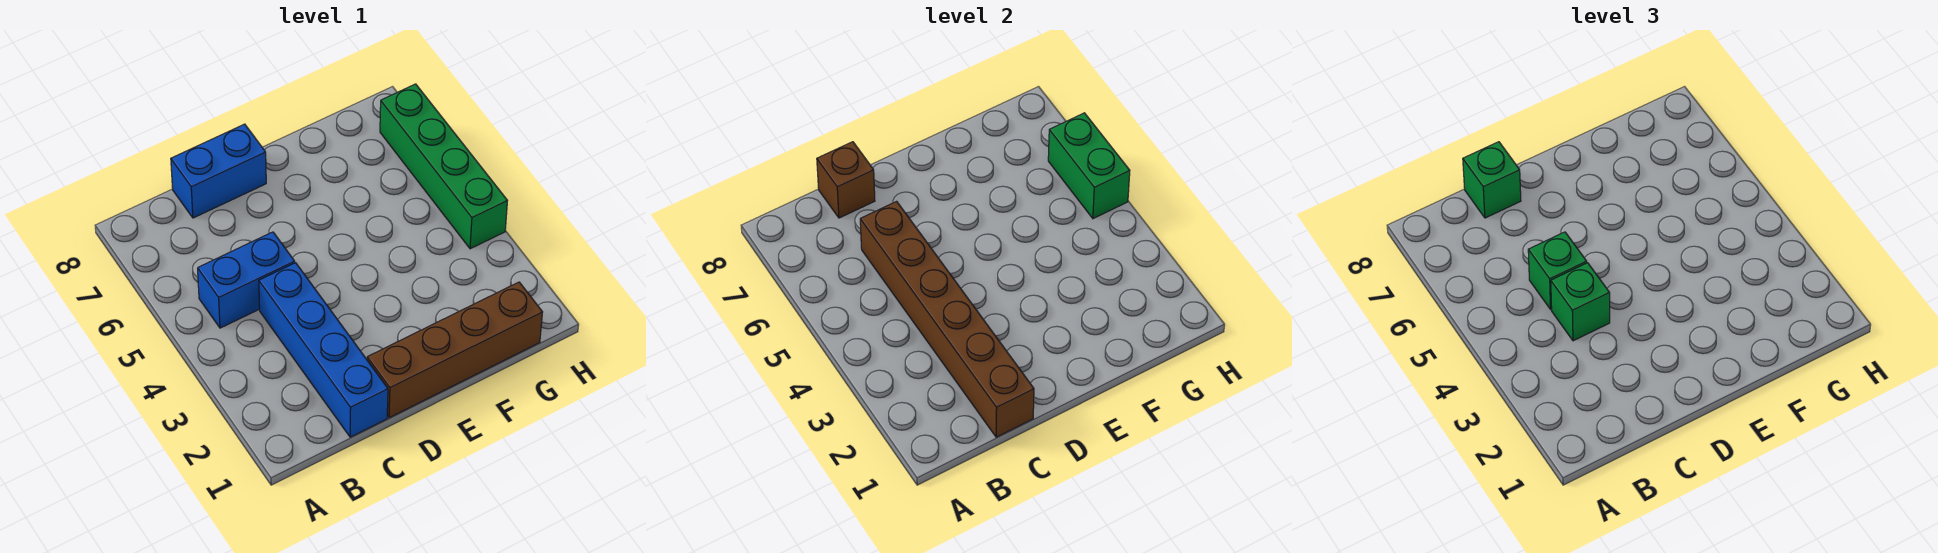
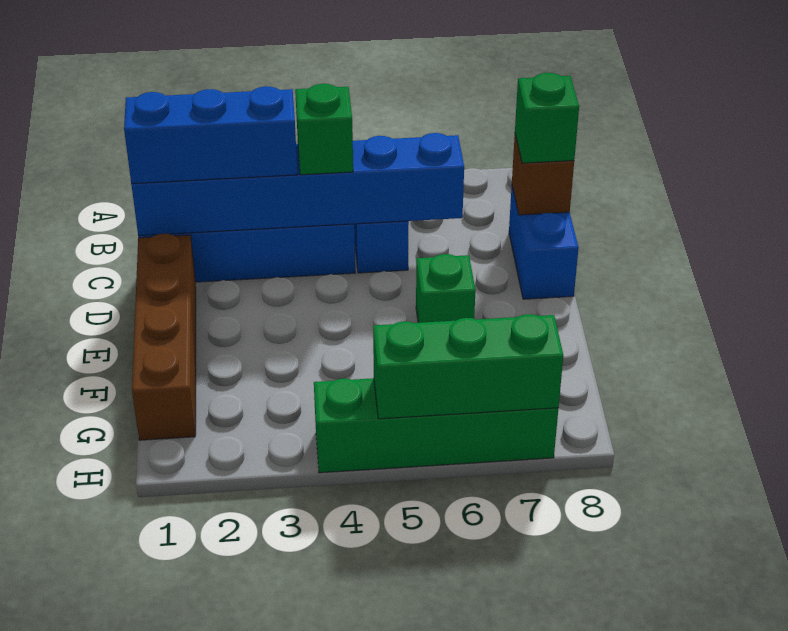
brown brick C1:C6 level 2 -> blue brick C1:C6 level 2
none -> blue brick C1:C3 level 3
green brick C5 level 3 -> green brick E6 level 1
green brick H5:H6 level 2 -> green brick H5:H7 level 2

